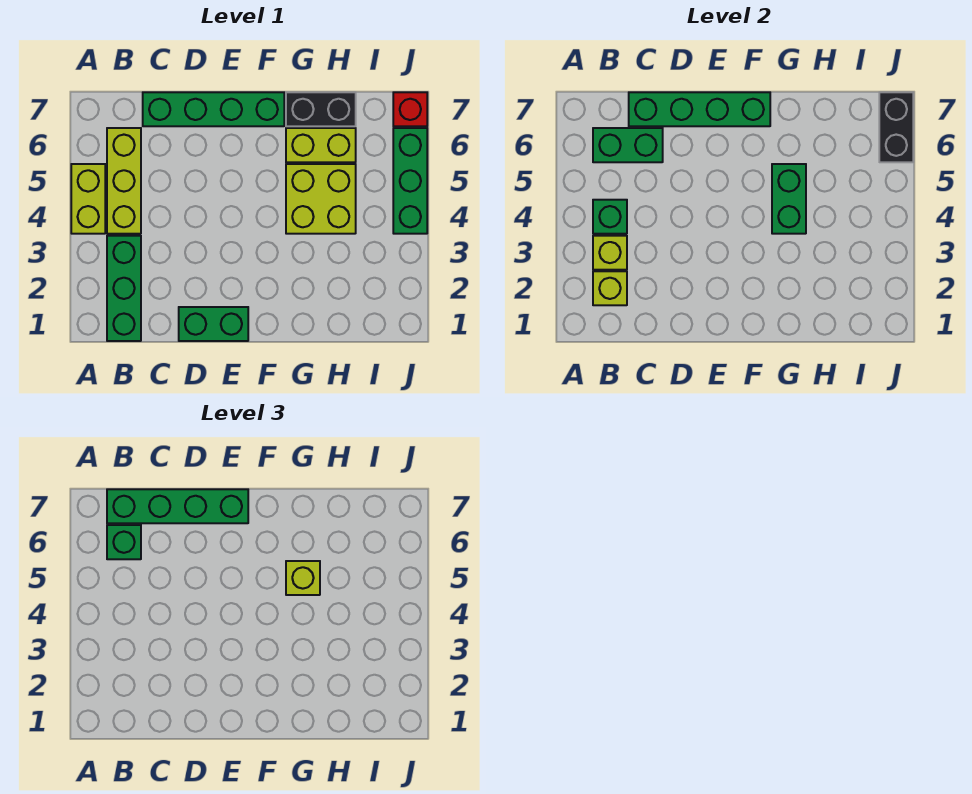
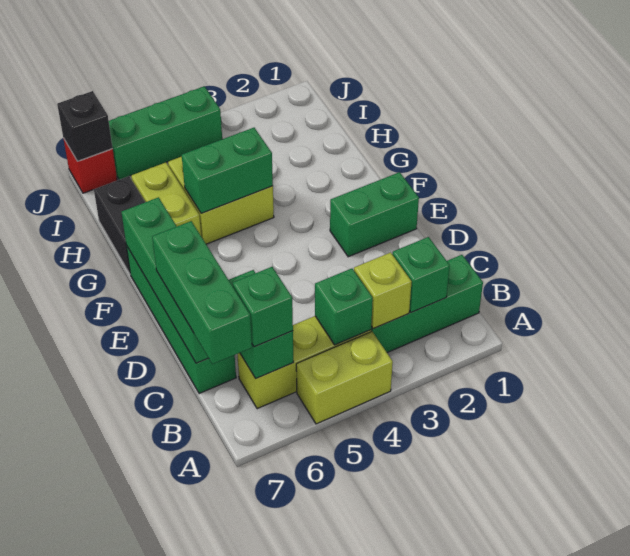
lime brick B2 level 2 -> green brick B2 level 2
green brick B7:E7 level 3 -> green brick B7:D7 level 3
green brick D1:E1 level 1 -> green brick E1:E2 level 1
lime brick G5 level 3 -> none
black brick J6:J7 level 2 -> black brick J7 level 2

